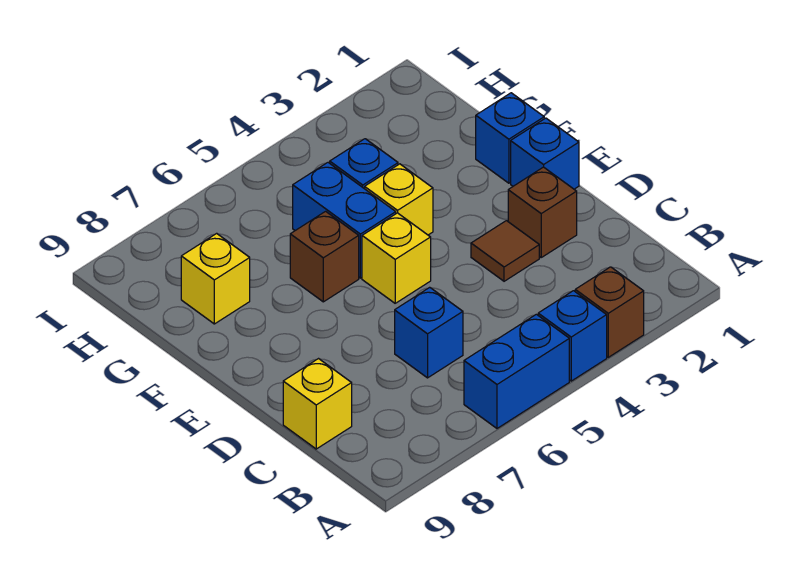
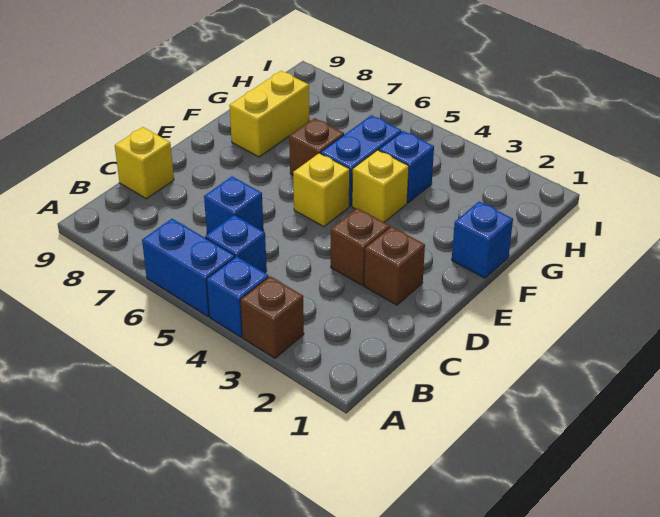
brown tile D3 level 1 -> brown brick D3 level 1
blue brick E1 level 1 -> blue brick B5 level 1
yellow brick G8 level 1 -> yellow brick F8:G8 level 1

